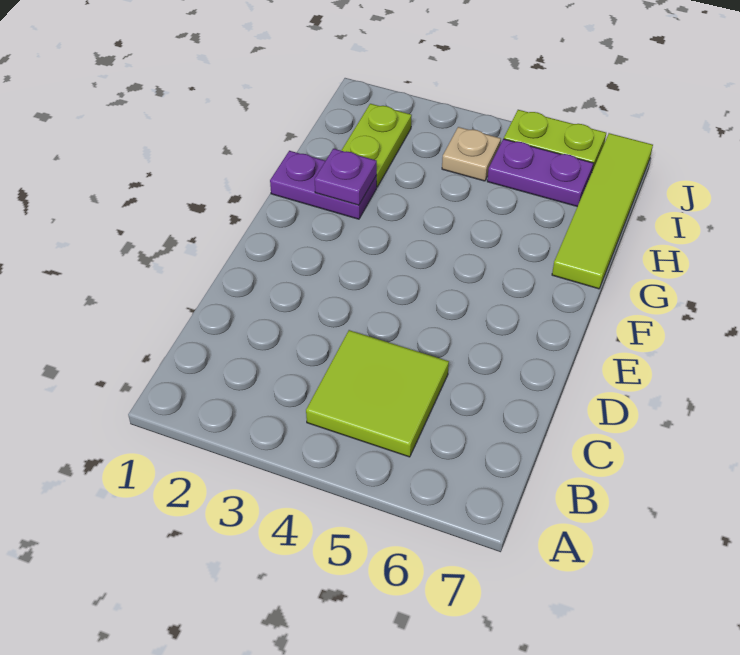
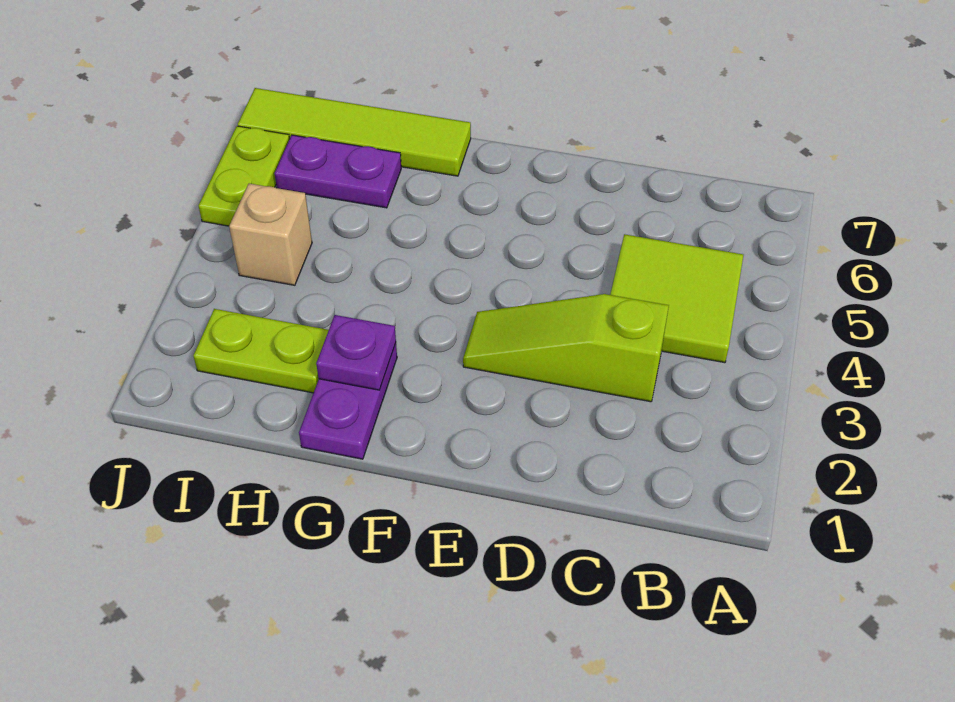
none -> lime slope C3:E3 level 1 top C
tan plate I4 level 1 -> tan brick I4 level 1
purple plate I5:I6 level 1 -> purple plate H6:I6 level 1

